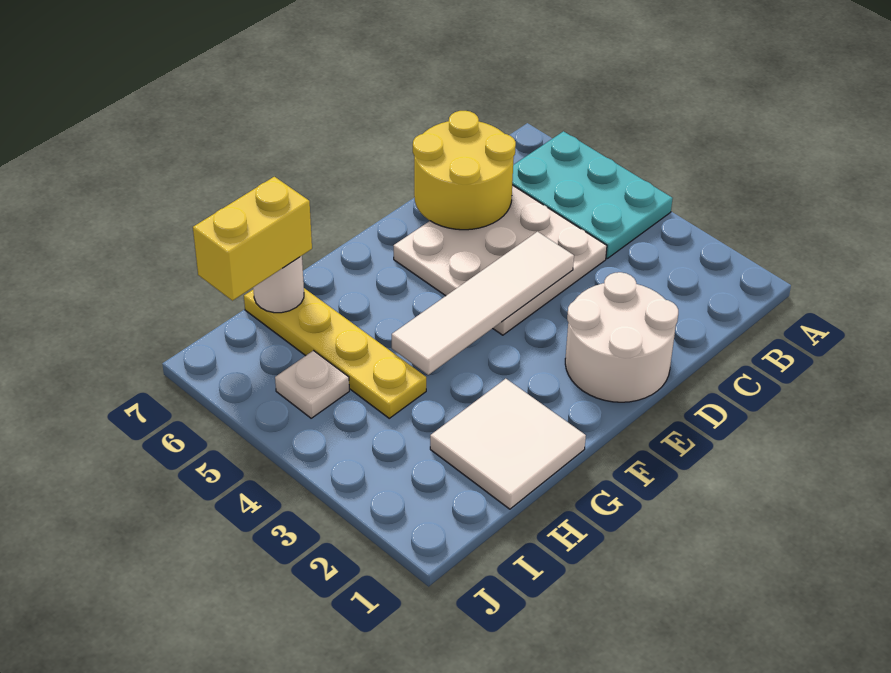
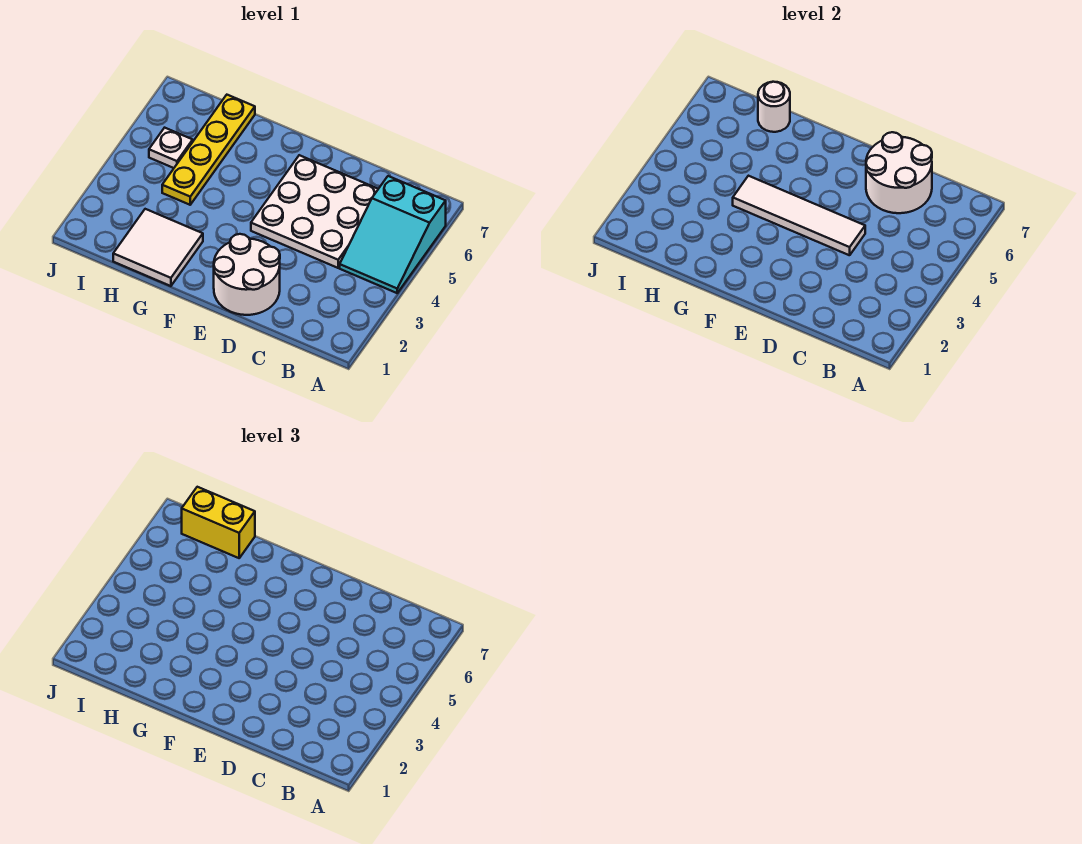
cyan plate A4:B6 level 1 -> cyan slope A4:B6 level 1 top 6
yellow round brick C6:D7 level 2 -> white round brick C6:D7 level 2

